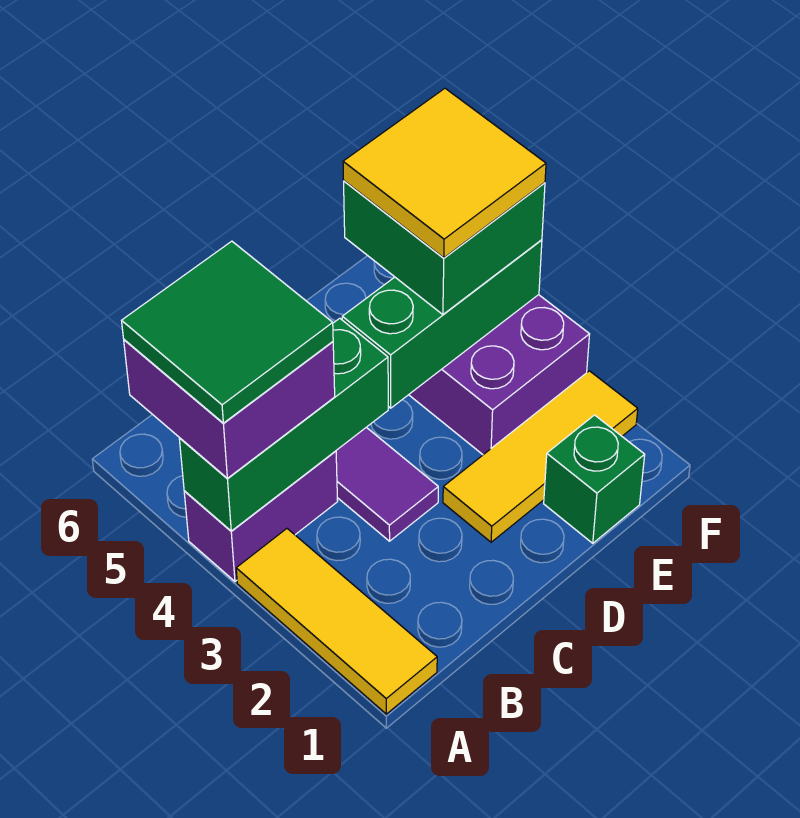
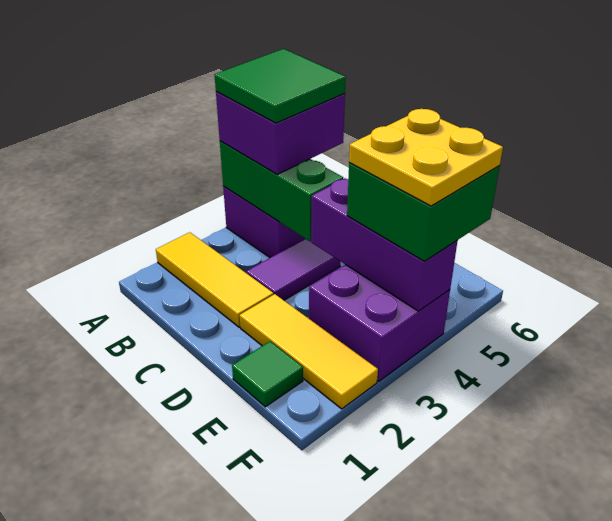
yellow tile A1:A3 level 1 -> yellow tile A2:C2 level 1
green brick D4:F4 level 2 -> purple brick D4:F4 level 2
green brick E1 level 1 -> green tile E1 level 1
yellow tile E4:F5 level 4 -> yellow plate E4:F5 level 4

